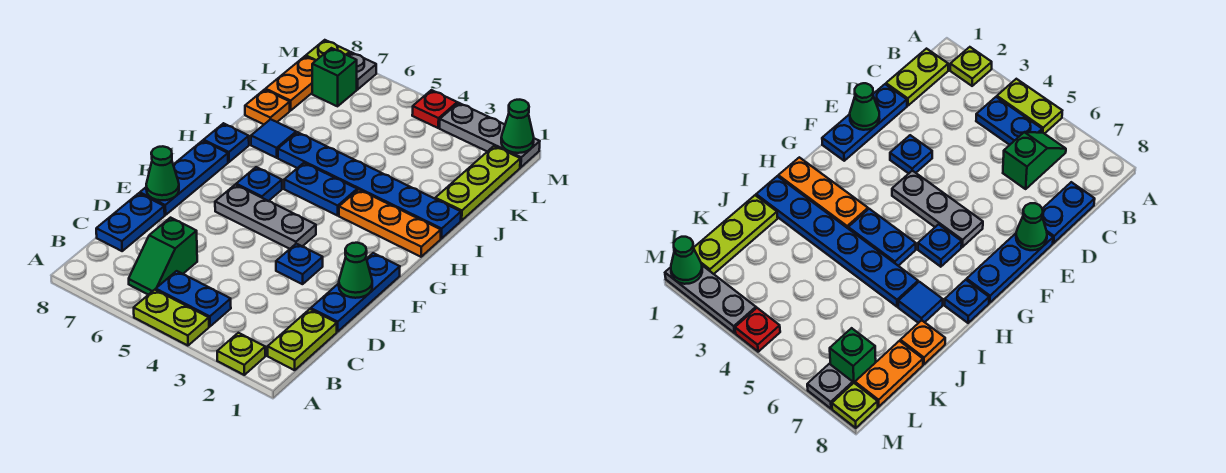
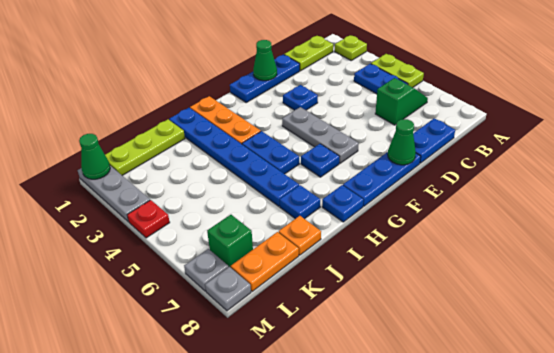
blue tile I7 level 1 -> blue plate I7 level 1
lime plate M8 level 1 -> grey plate M8 level 1

